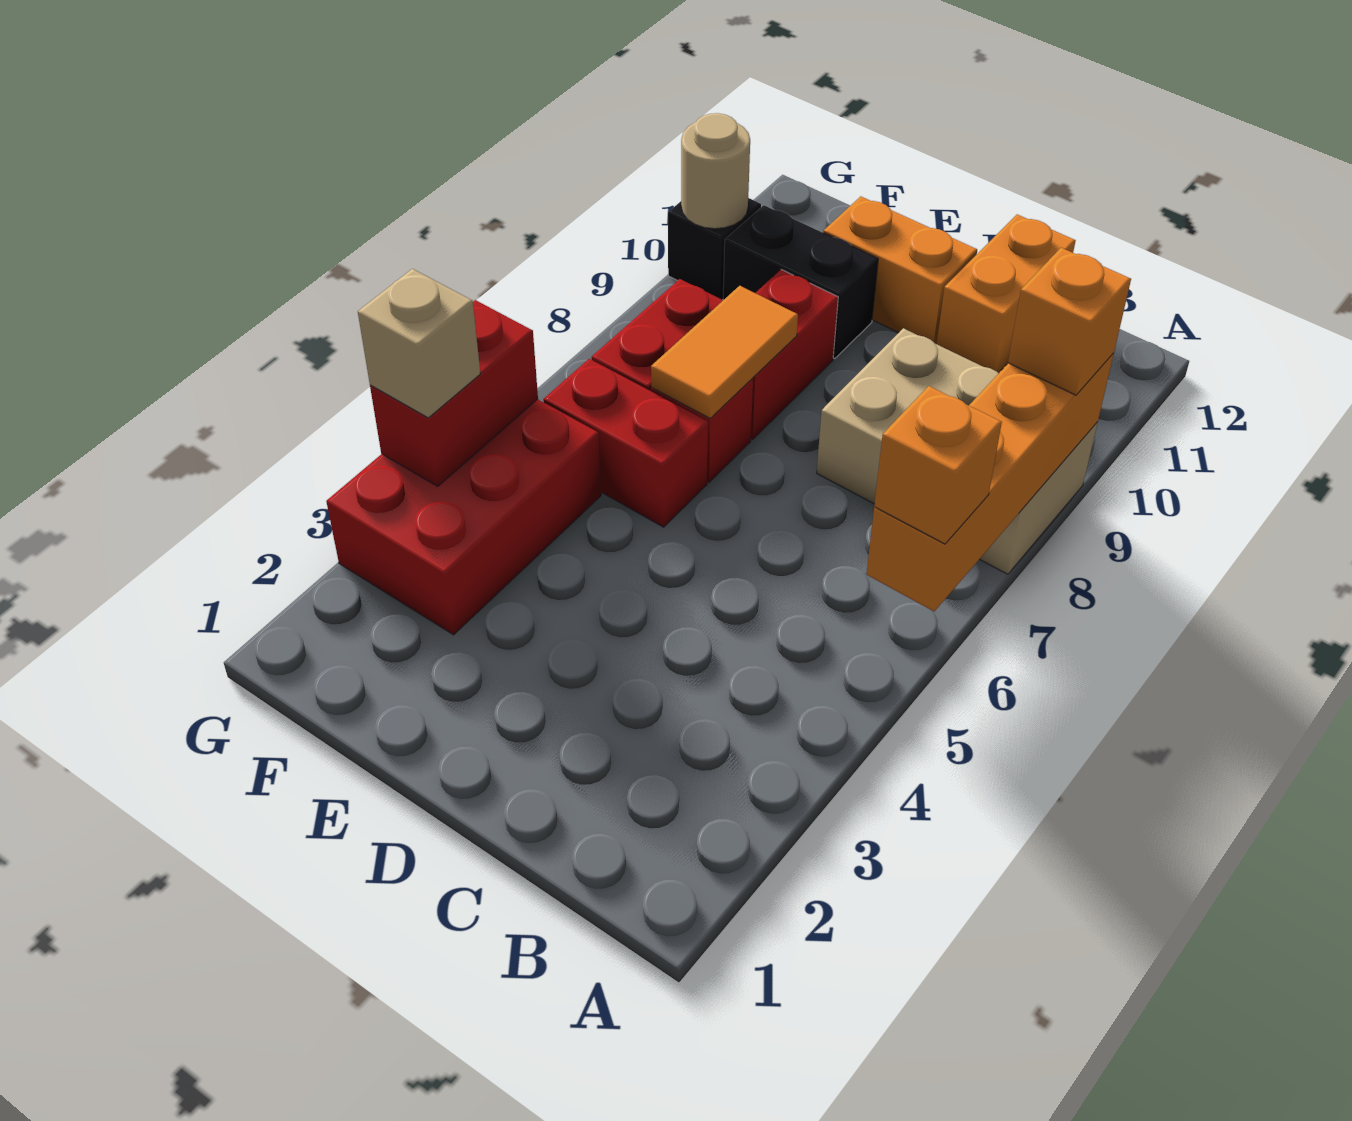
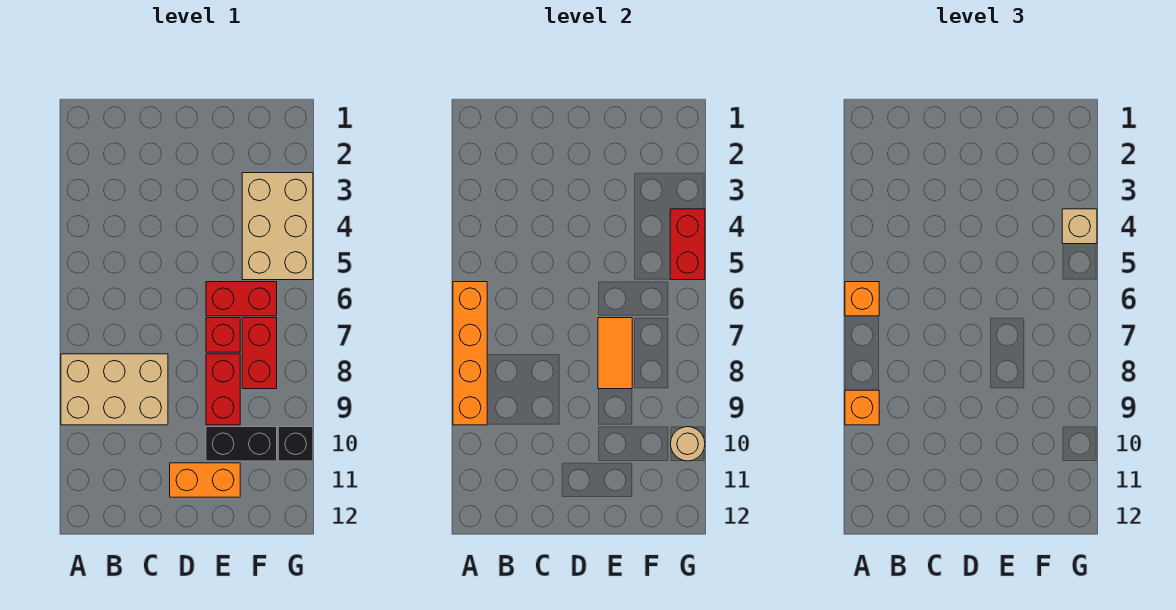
orange brick C11:C12 level 1 -> none
red brick F3:G5 level 1 -> tan brick F3:G5 level 1

